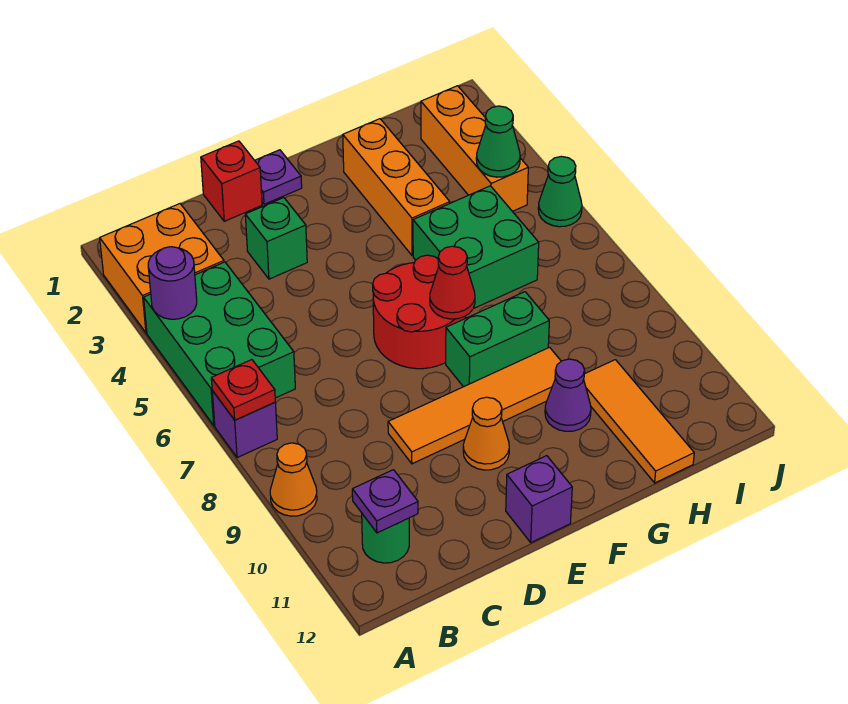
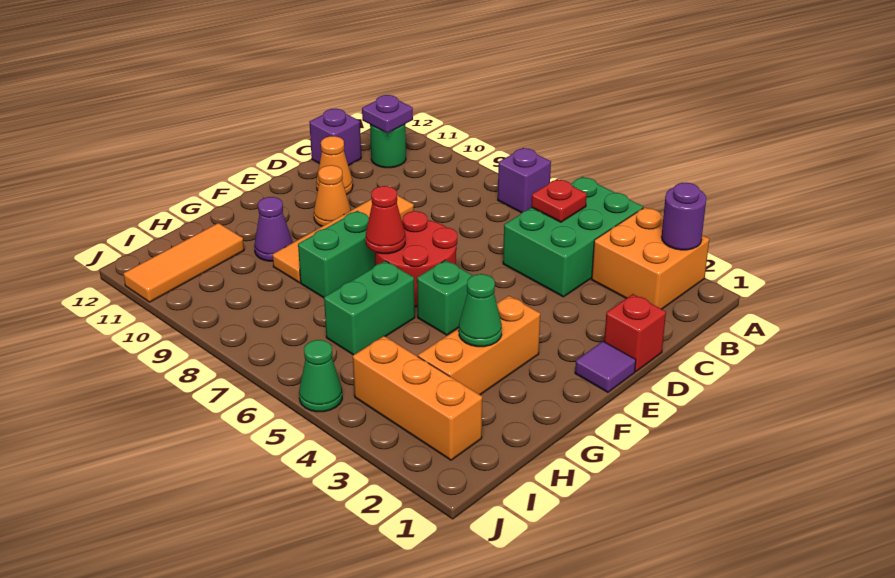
green brick A4:B6 level 1 -> green brick A4:C5 level 1
purple round brick A4 level 2 -> purple round brick A2 level 2
red plate A7 level 2 -> red plate B5 level 2
orange cone A9 level 1 -> orange cone D11 level 1
green brick D3 level 1 -> green brick F5 level 1
purple plate E1 level 1 -> purple tile E1 level 1
purple brick E12 level 1 -> purple brick C12 level 1
orange brick G2:G4 level 1 -> orange brick F3:H3 level 1
green brick G5:H6 level 1 -> green brick G6:H6 level 1
orange tile H10:H12 level 1 -> orange tile H11:J11 level 1
green cone I4 level 2 -> green cone G3 level 2

